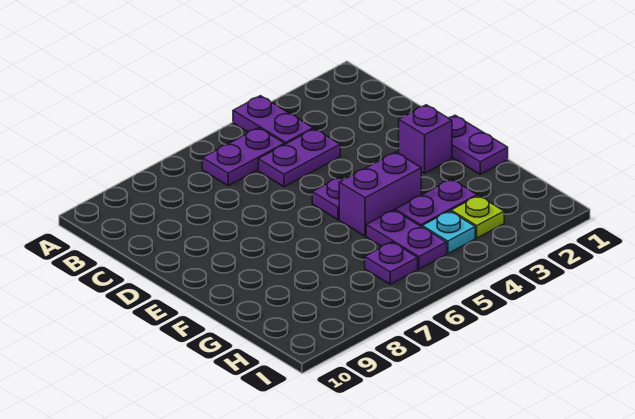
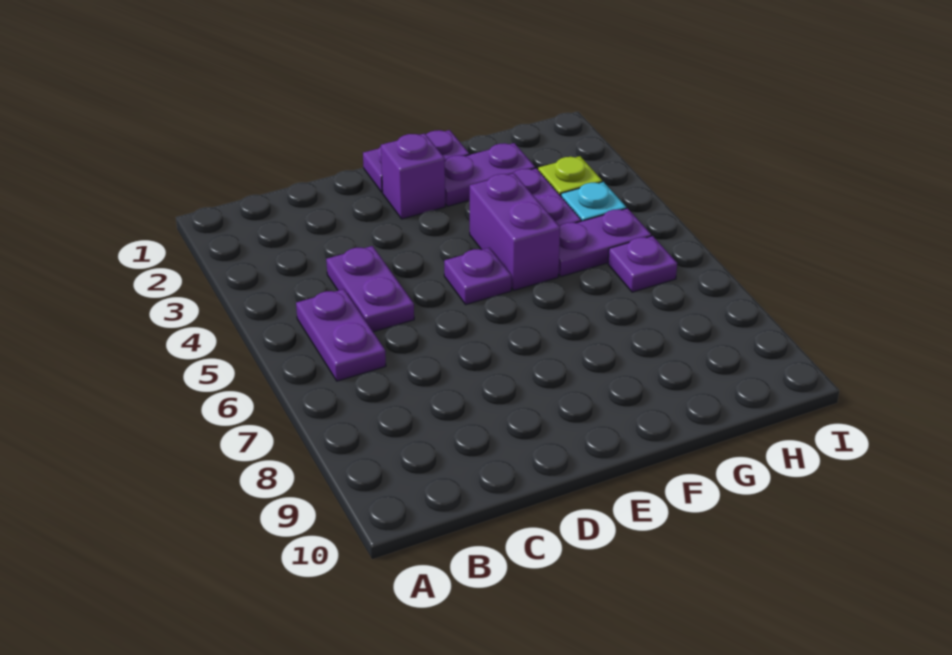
purple plate A4:B4 level 1 -> purple plate F2:G2 level 1

